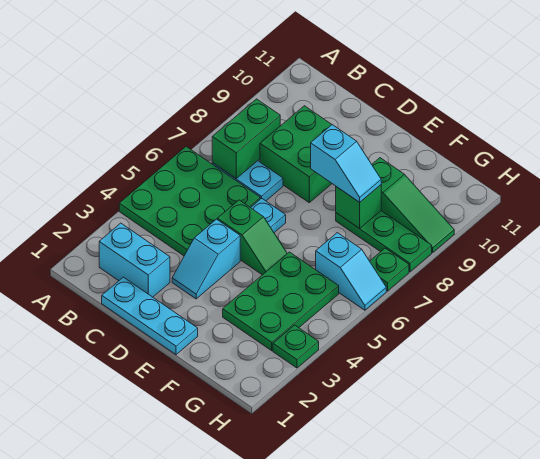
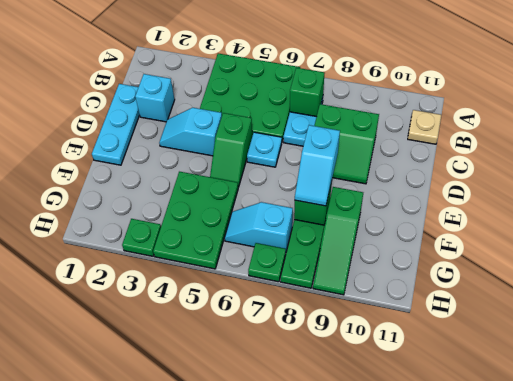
cyan brick B2:C2 level 1 -> cyan brick C2 level 1
green brick B7:B8 level 2 -> green brick B7 level 2
none -> tan plate B11 level 1
green brick C8:D9 level 1 -> green slope C8:D9 level 1 top C
green plate F3:G5 level 1 -> green plate F4:H5 level 1
cyan slope G6:H6 level 1 top G -> cyan slope G6:G7 level 1 top 7

